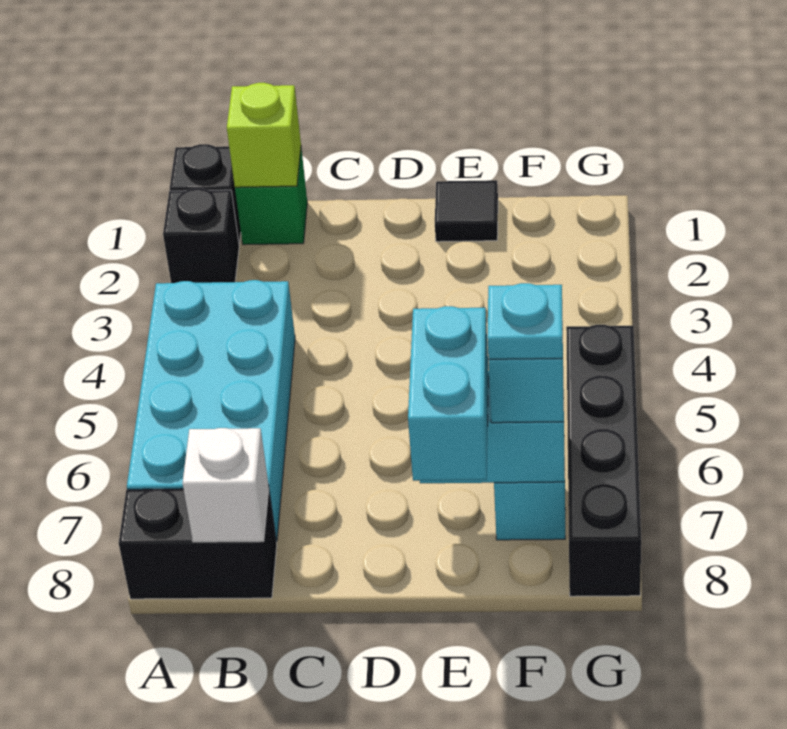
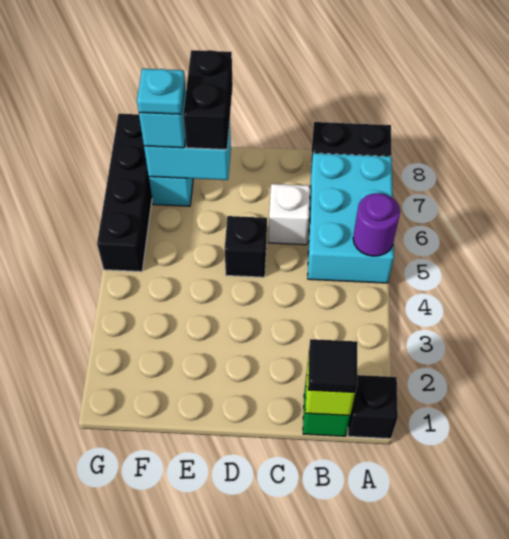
black brick A2 level 1 -> black brick D5 level 1
cyan brick A4:B7 level 1 -> cyan brick A5:B7 level 1
none -> purple round brick A5 level 2
white brick B8 level 2 -> white brick C6 level 1
black tile E1 level 1 -> black tile B1 level 3
cyan brick E7:E8 level 3 -> black brick E7:E8 level 3

